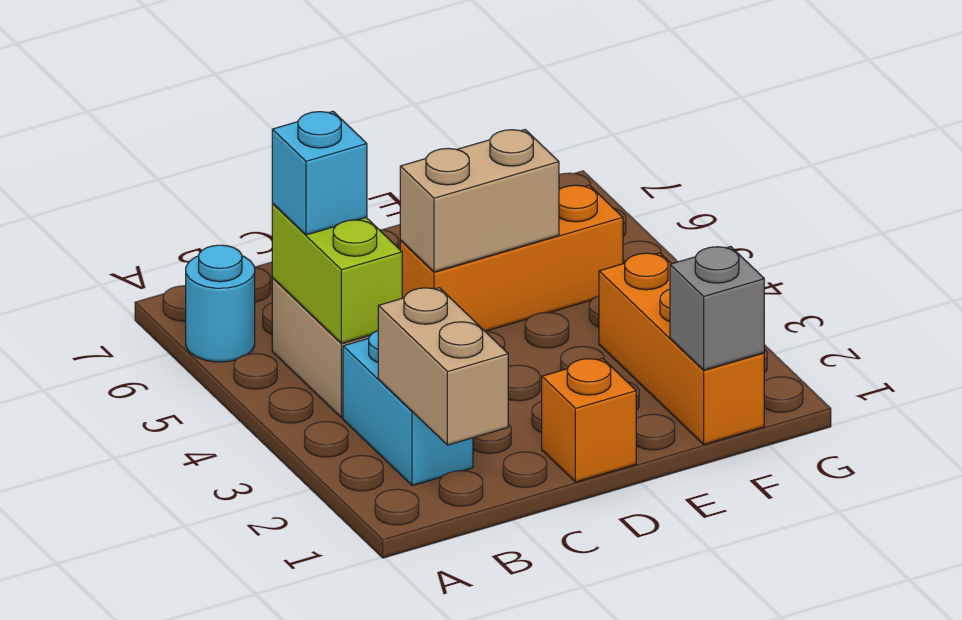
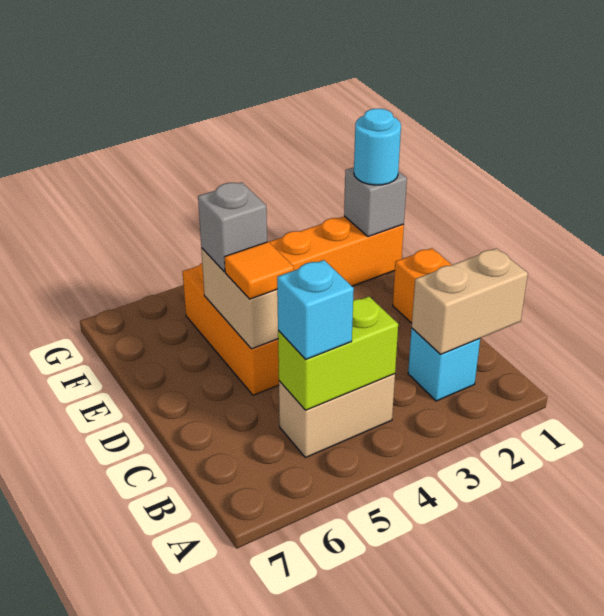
cyan round brick A6 level 1 -> cyan round brick F1 level 3
cyan brick B2:B3 level 1 -> cyan brick B2 level 1
none -> orange tile D5 level 3
none -> grey brick E5 level 3

